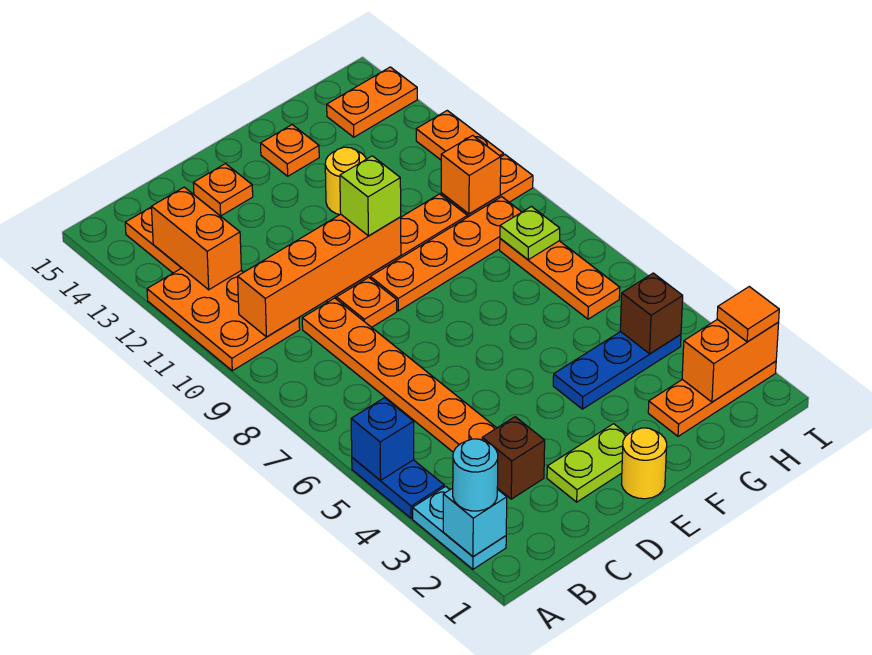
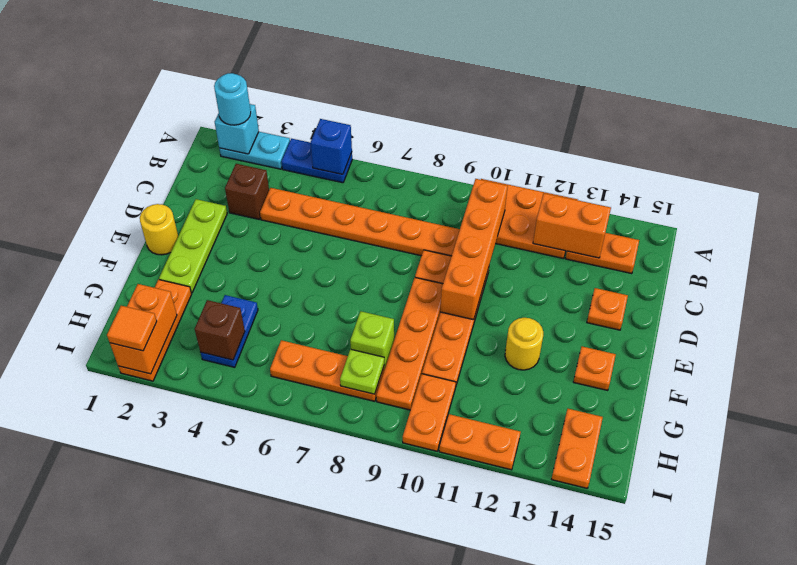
lime plate D2:E2 level 1 -> lime plate D2:F2 level 1
lime brick E10 level 3 -> lime brick G8 level 1
blue plate F4:H4 level 1 -> blue plate G4:H4 level 1
orange brick H10 level 2 -> none

